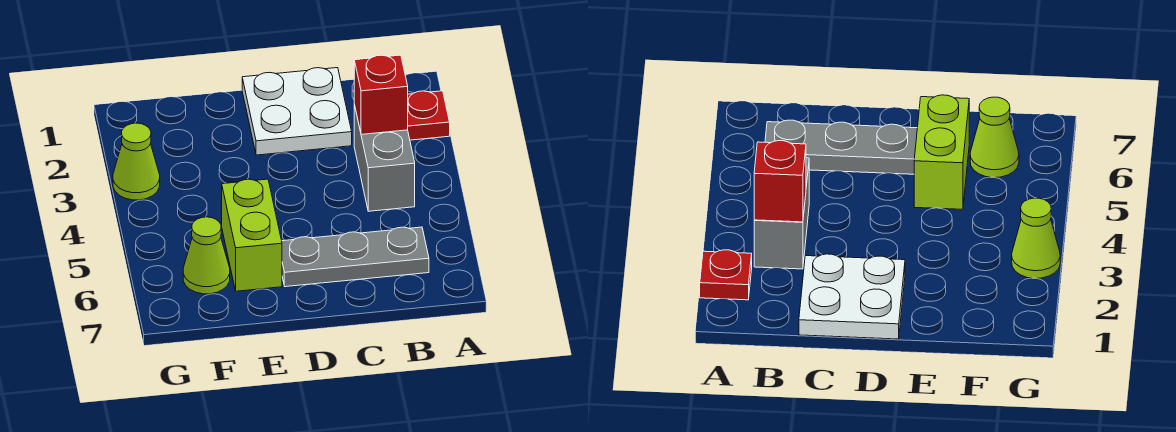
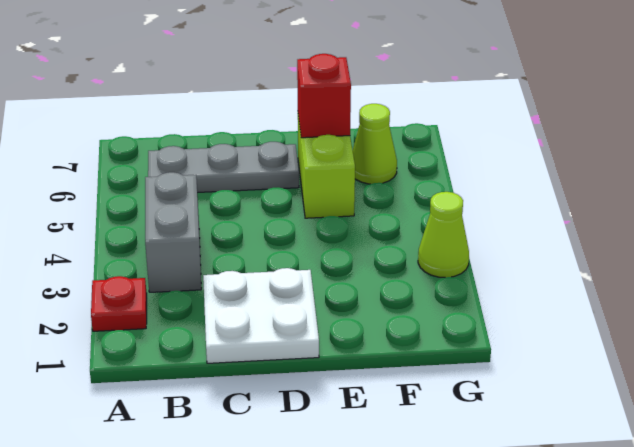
red brick B3 level 2 -> red brick E6 level 2

